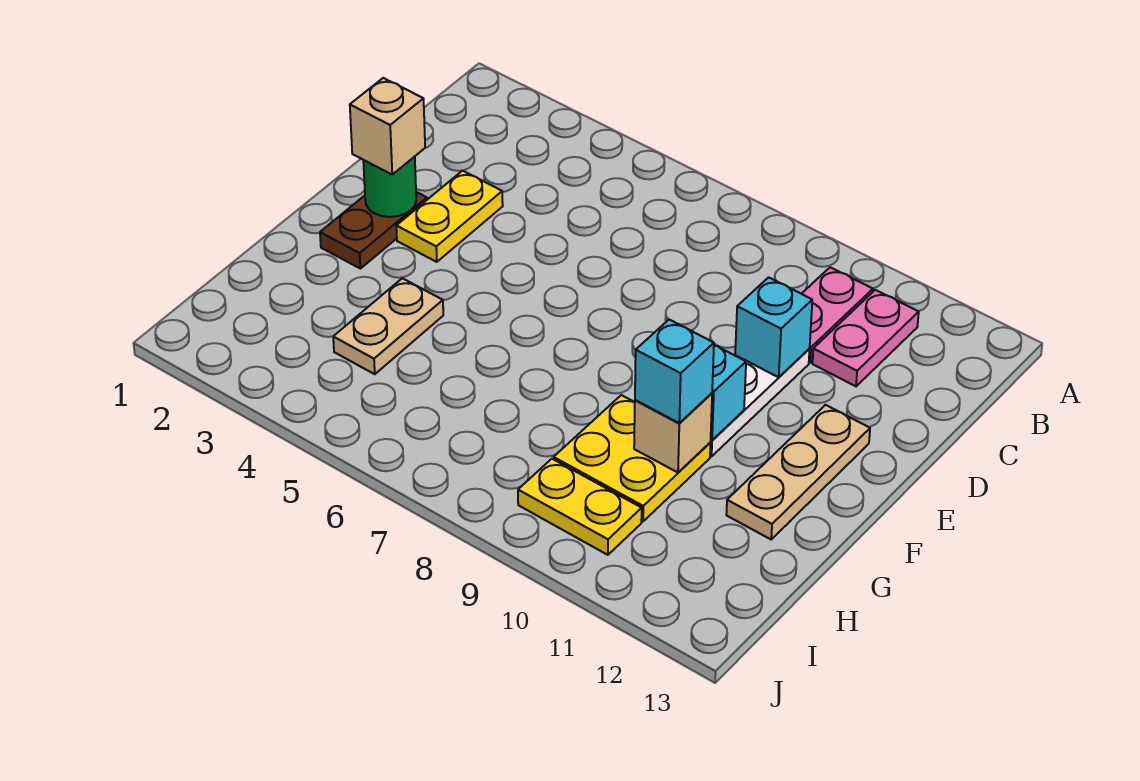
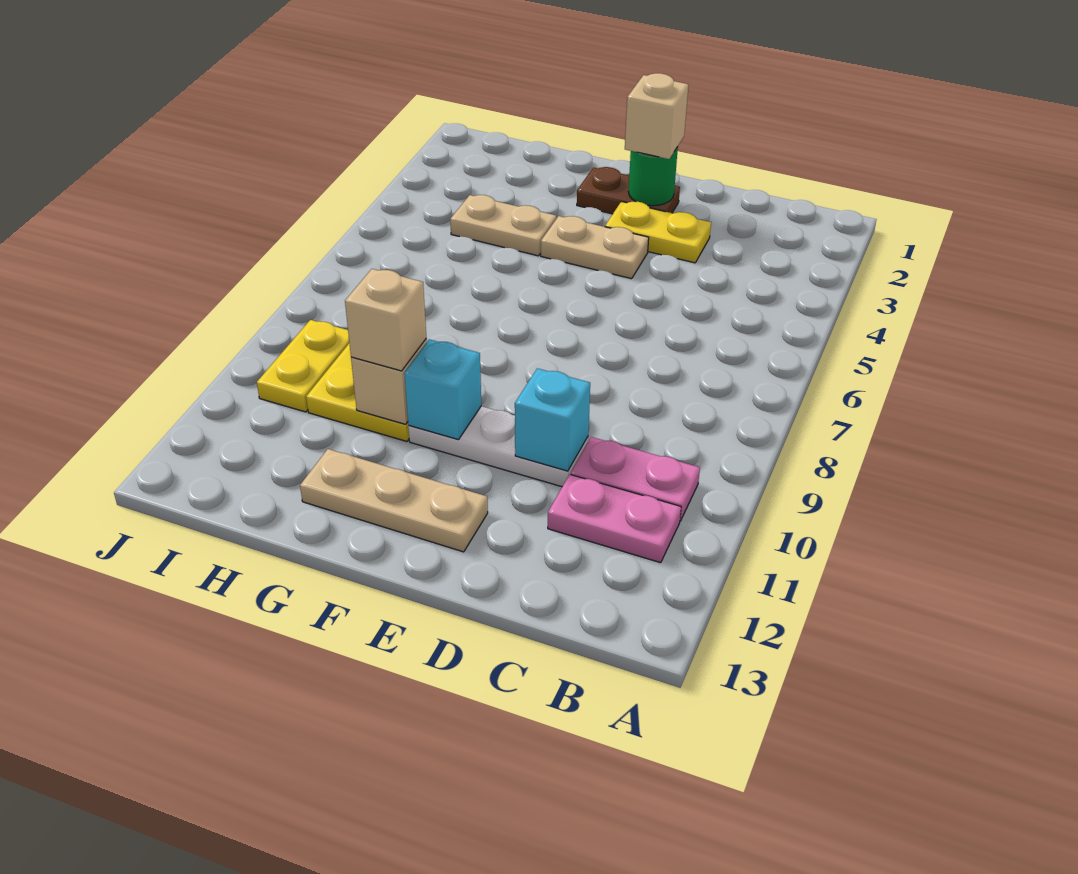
none -> tan plate E4:F4 level 1
cyan brick G10 level 3 -> tan brick G10 level 3

